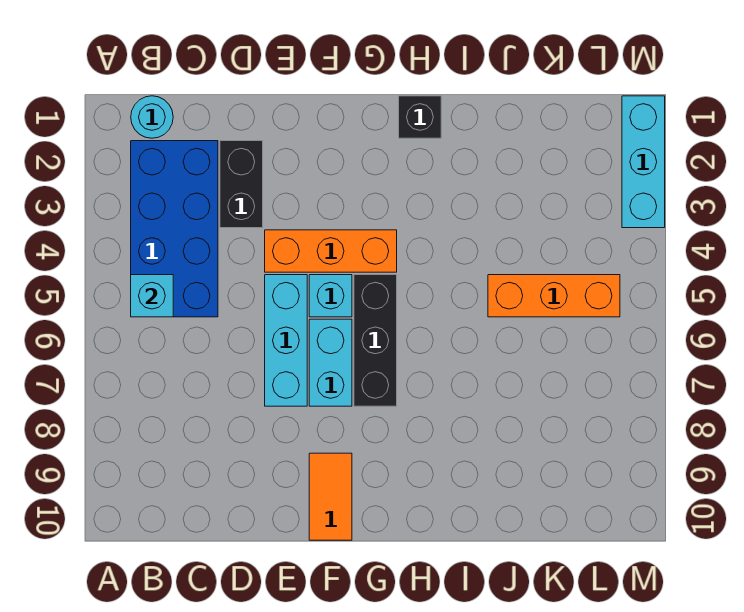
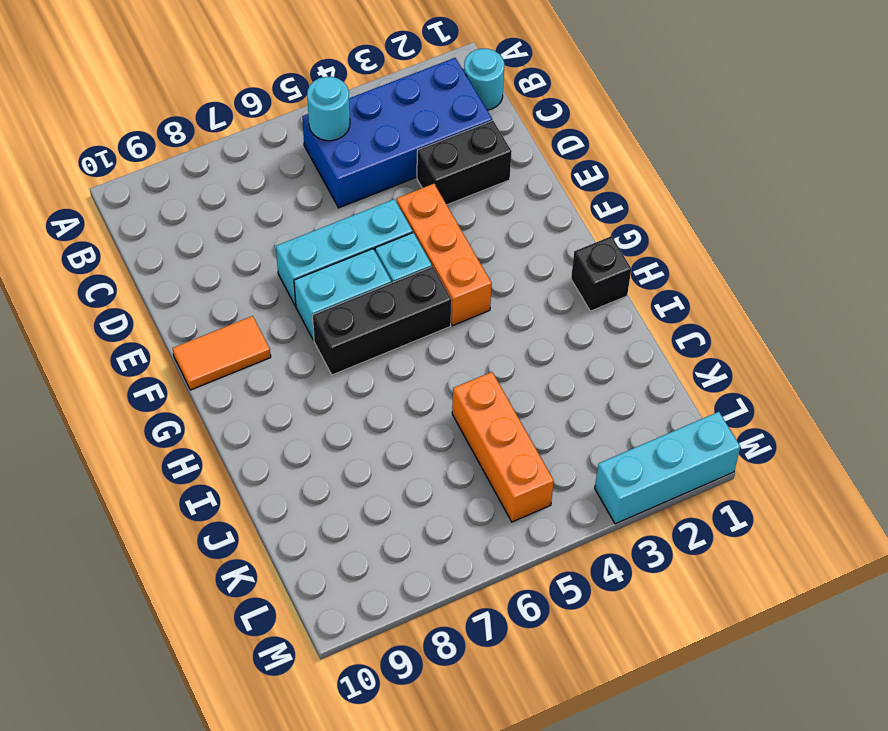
cyan brick B5 level 2 -> cyan round brick B5 level 2

